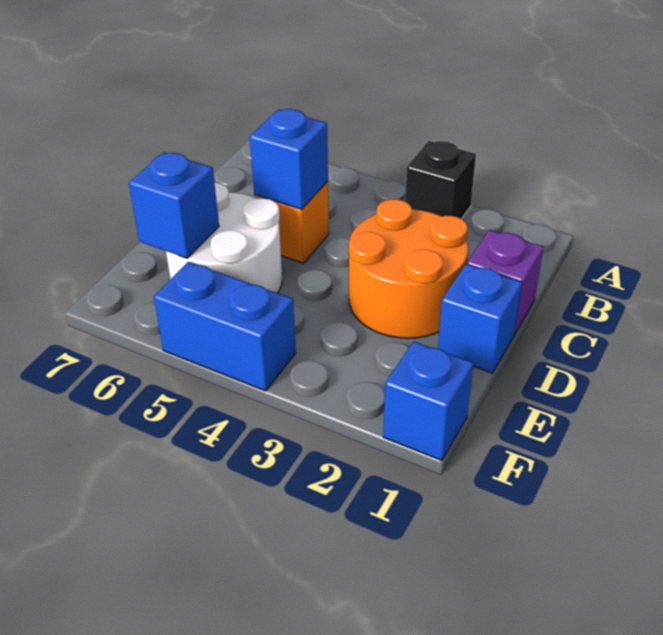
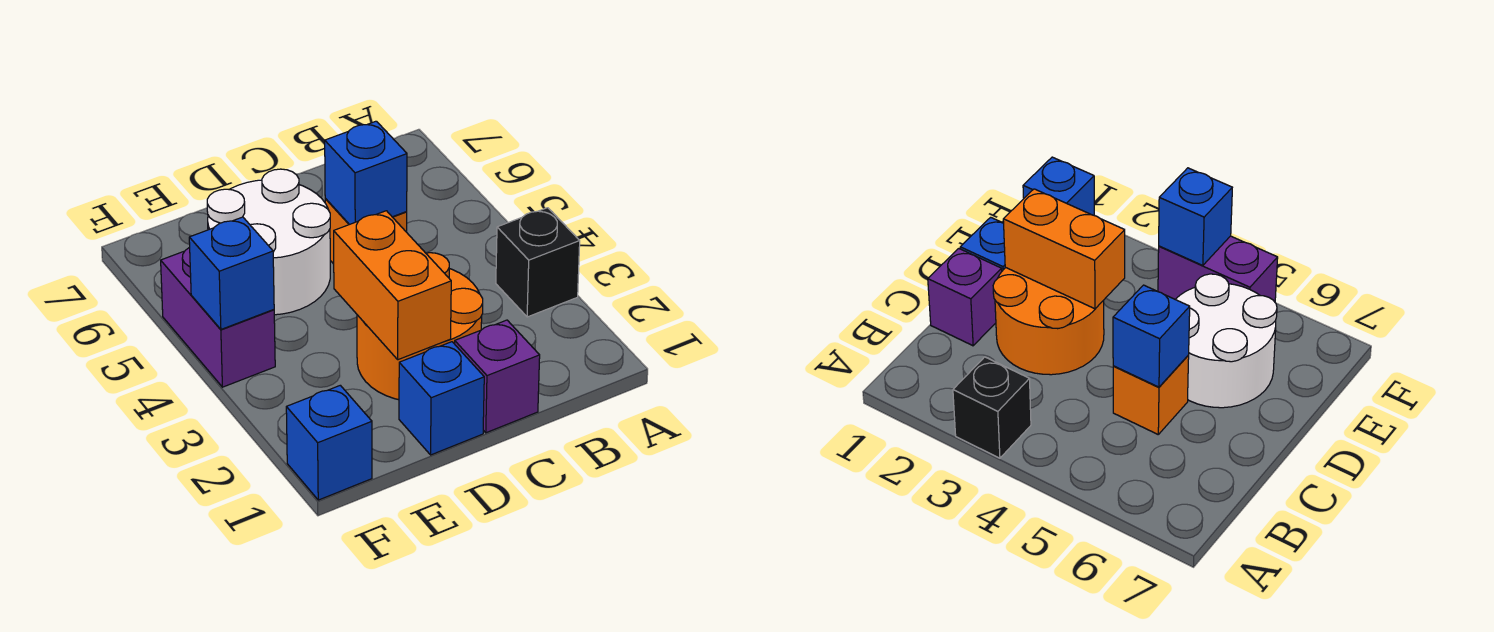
none -> orange brick D2:D3 level 2
blue brick E6 level 2 -> blue brick F4 level 2
blue brick F4:F5 level 1 -> purple brick F4:F5 level 1

